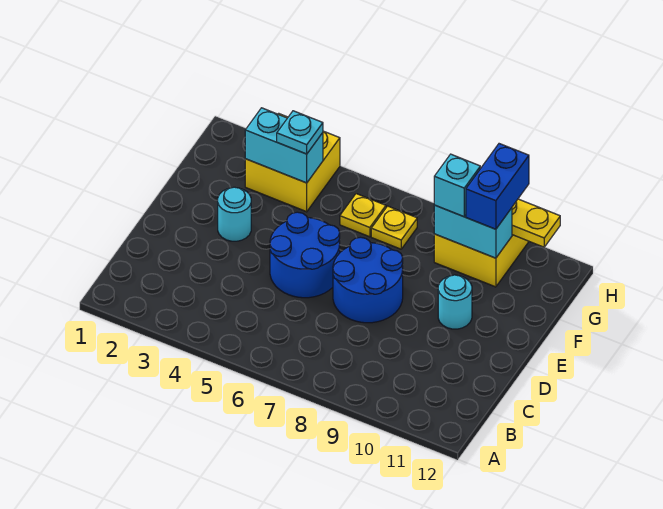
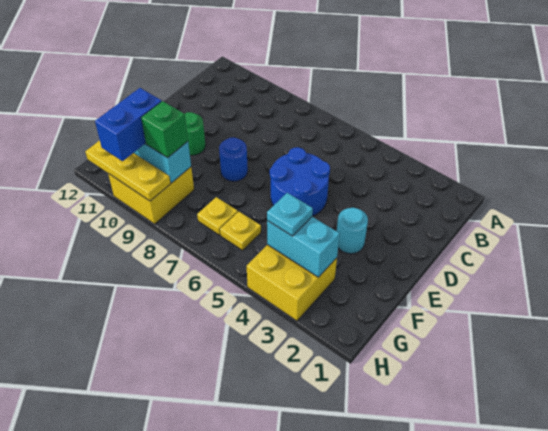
blue round brick D7:E8 level 1 -> blue round brick E8 level 1
cyan round brick E10 level 1 -> green round brick E10 level 1
cyan brick G9 level 3 -> green brick G9 level 3

